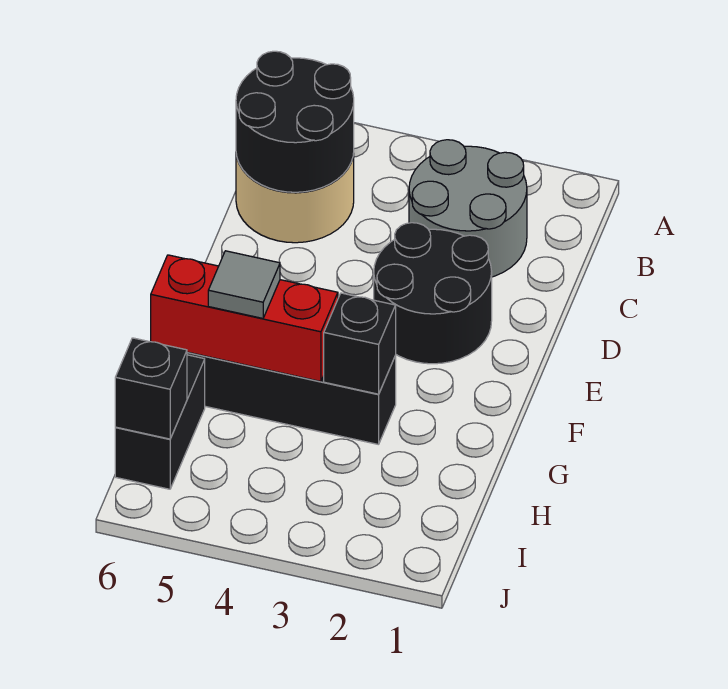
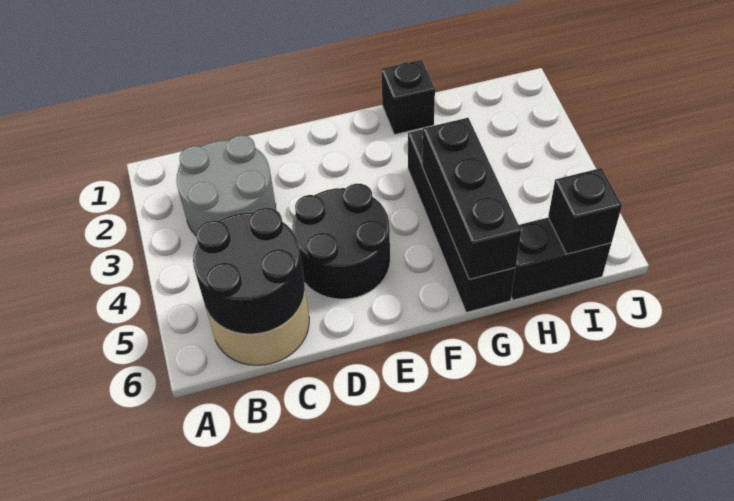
black round brick D2:E3 level 1 -> black round brick D4:E5 level 1
black brick G3 level 2 -> black brick G1 level 1
red brick G4:G6 level 2 -> black brick G4:G6 level 2
grey tile G5 level 3 -> none

